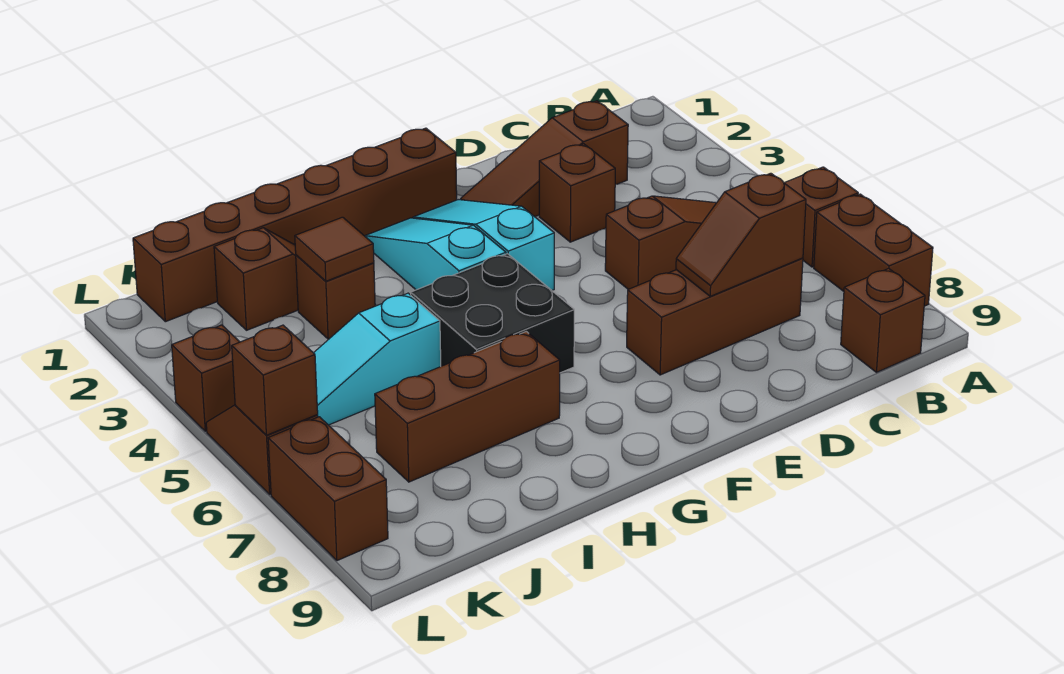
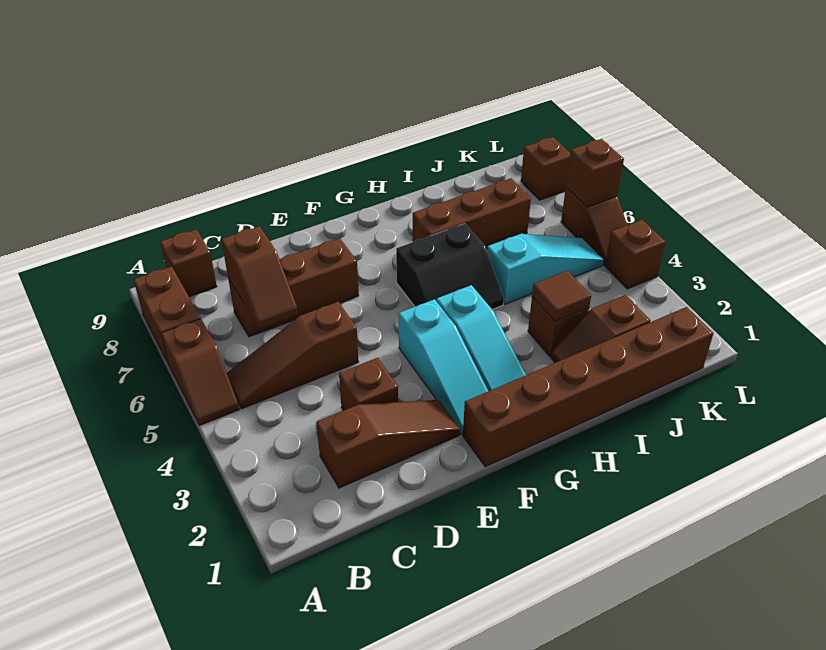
brown slope C7:D7 level 2 top C -> brown slope C6:C7 level 2 top 7
black brick G5:H6 level 1 -> black slope G5:H6 level 1 top 6
brown brick L7:L8 level 1 -> brown brick L8 level 1

